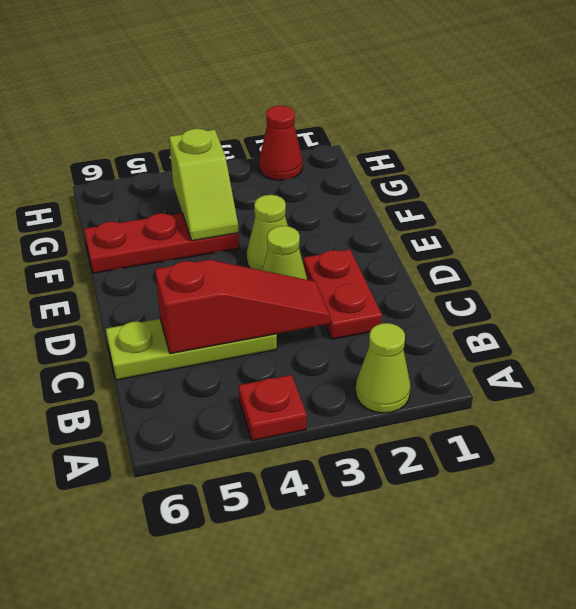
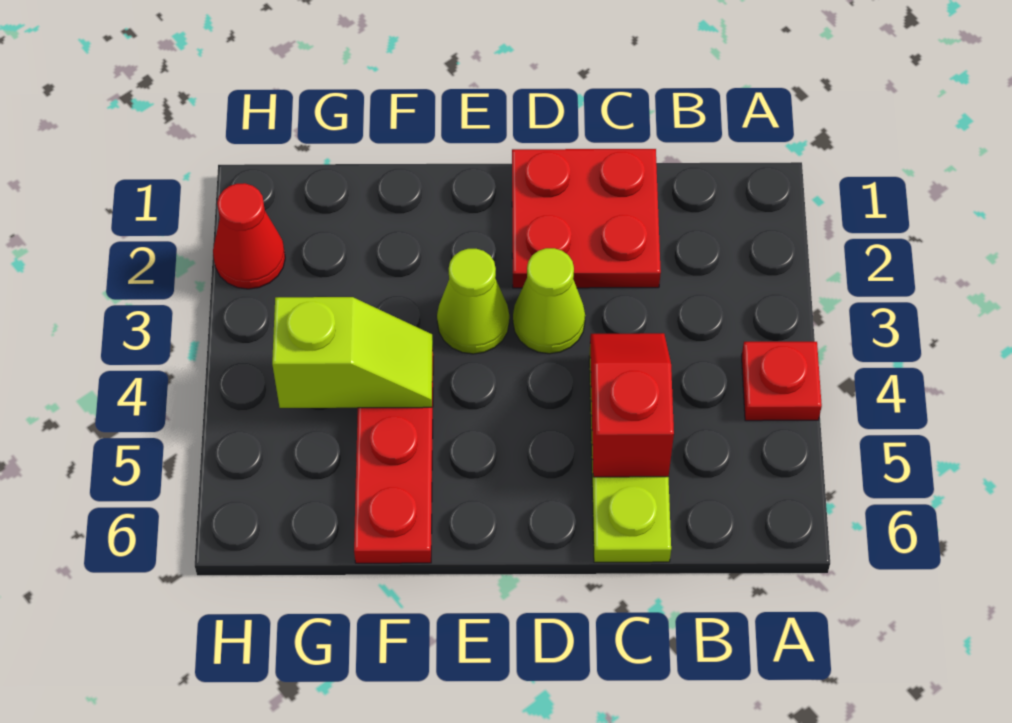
lime cone A2 level 1 -> none
red plate C2:D2 level 1 -> red plate C1:D2 level 1
red slope C3:C5 level 2 top 5 -> red slope C4:C5 level 2 top 5

